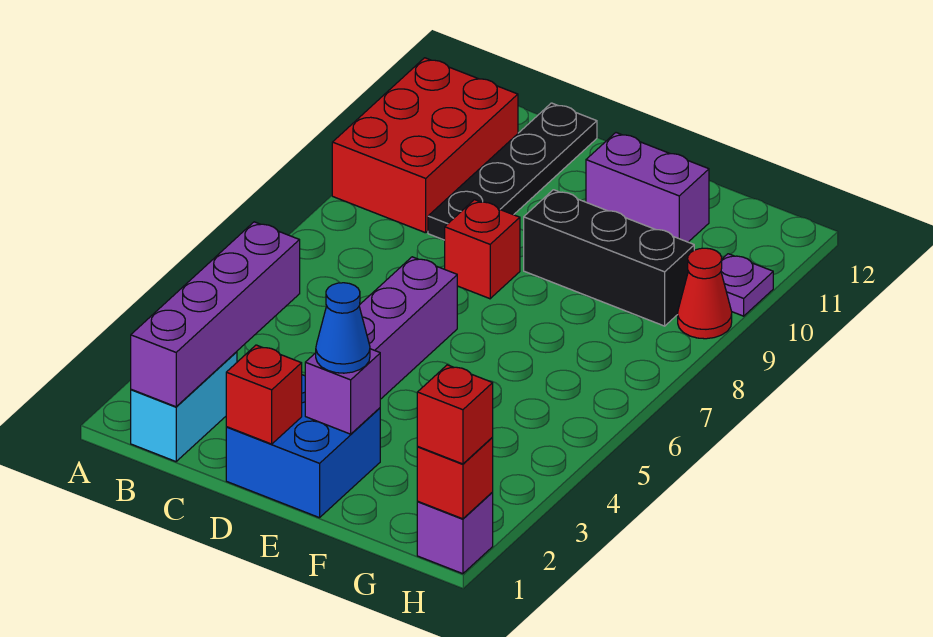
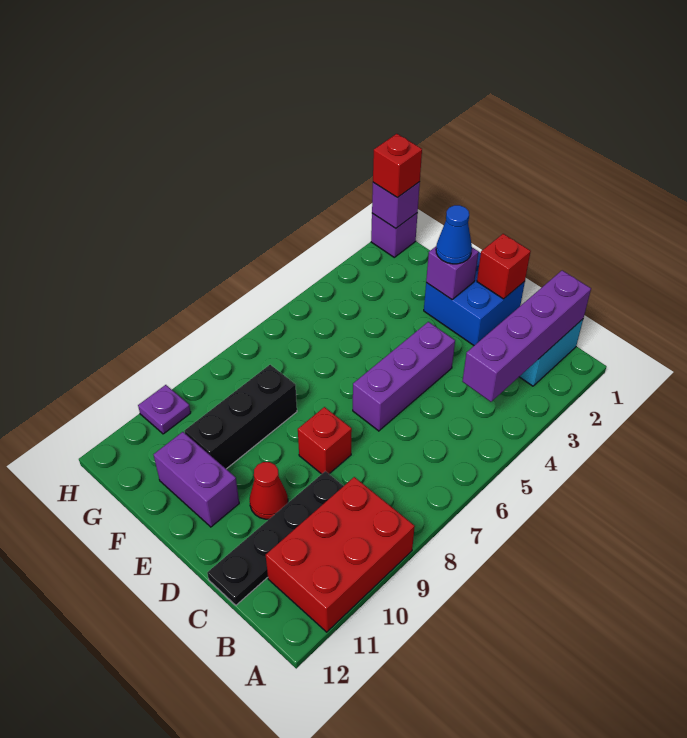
black brick E9:G9 level 1 -> black brick F8:F10 level 1
red brick H1 level 2 -> purple brick H1 level 2
red cone H9 level 1 -> red cone D10 level 1

